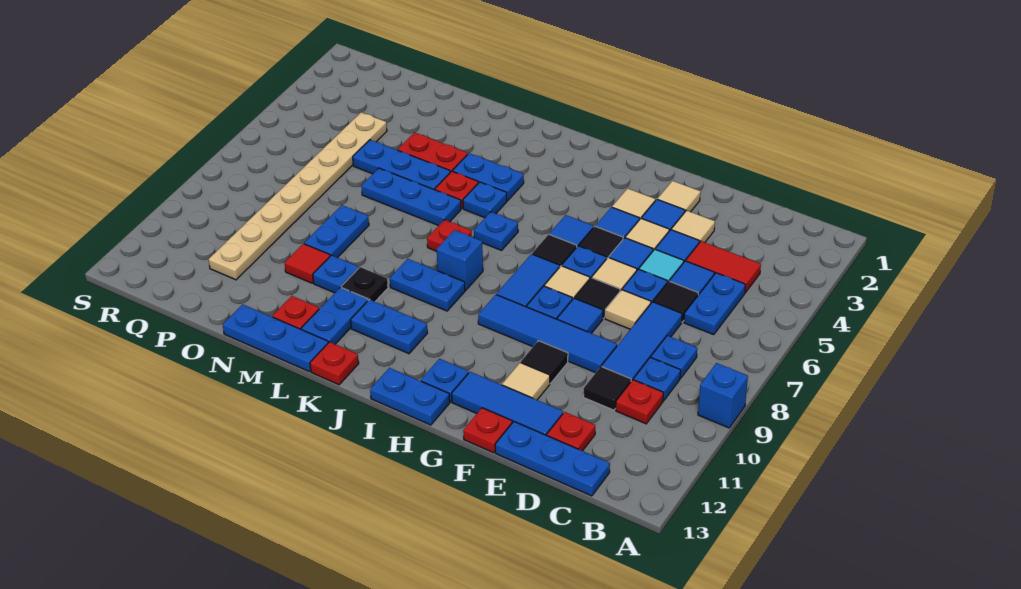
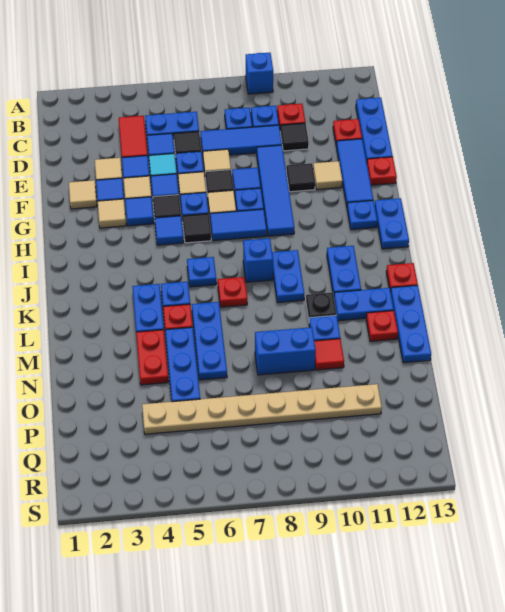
blue plate N8:N9 level 1 -> blue brick N8:N9 level 1

